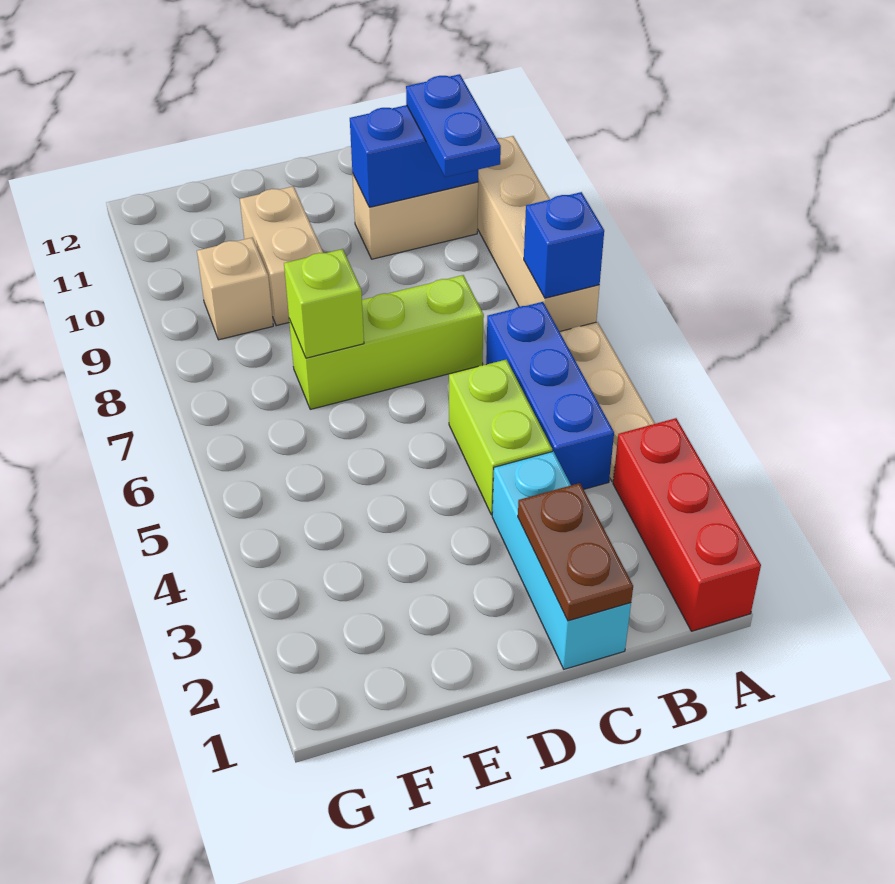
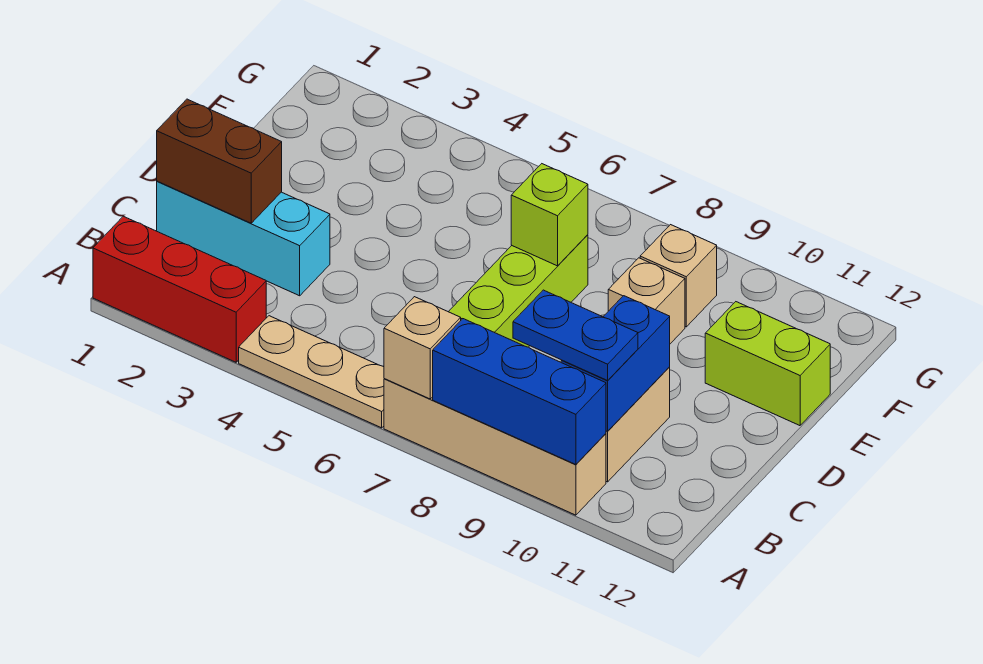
blue brick A7 level 2 -> tan brick A7 level 2
blue brick B4:B6 level 1 -> blue brick A8:A10 level 2
brown plate C1:C2 level 2 -> brown brick C1:C2 level 2
lime brick C4:C5 level 1 -> lime brick E11:E12 level 1
tan brick E9:E10 level 1 -> tan brick E9 level 1

